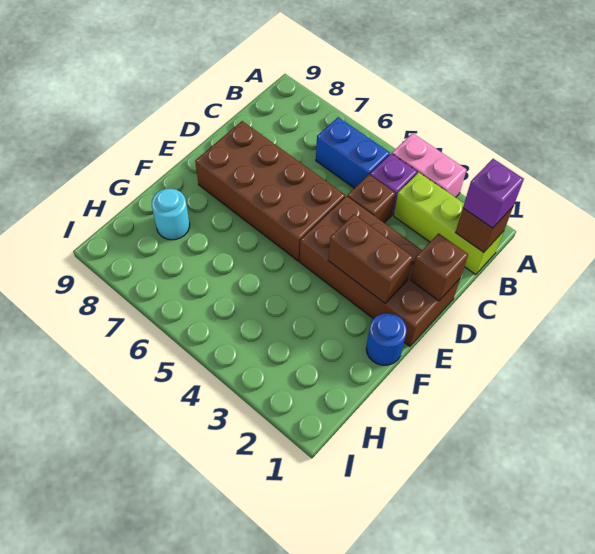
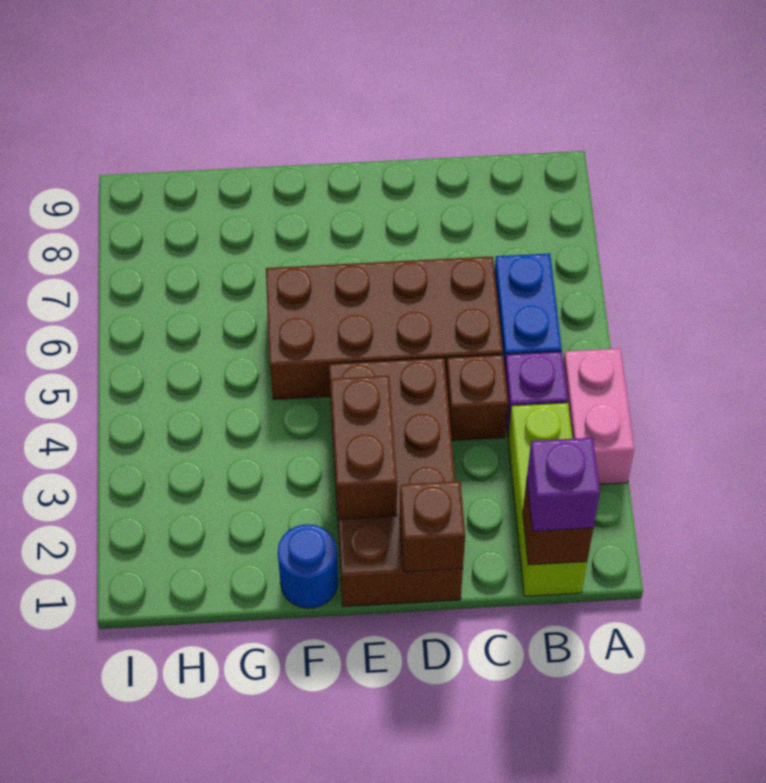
brown brick D5:E8 level 1 -> brown brick C5:F6 level 1
cyan round brick G8 level 1 -> none

